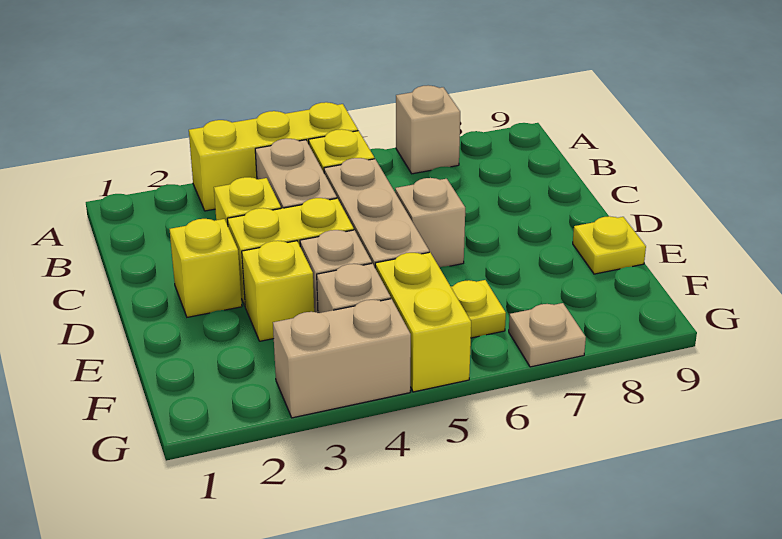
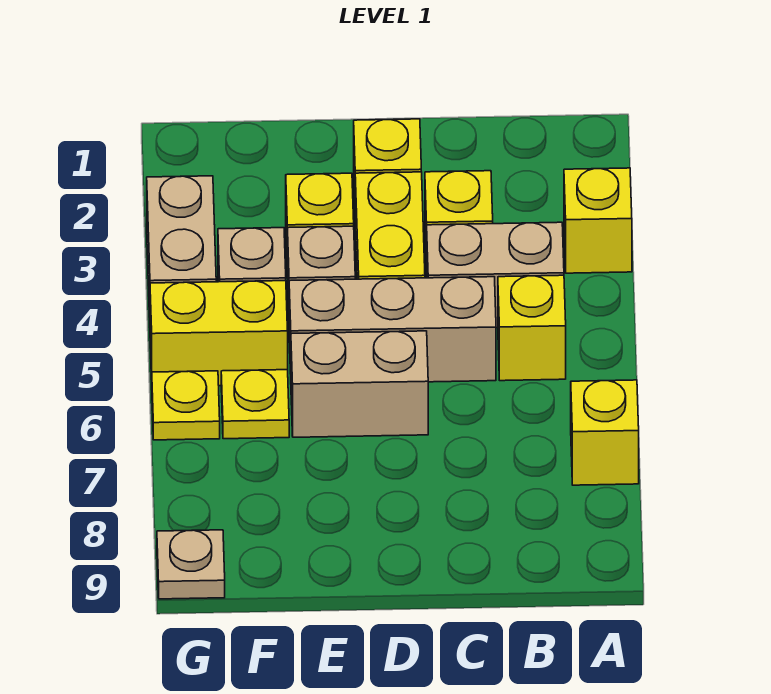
yellow brick A3:A5 level 1 -> yellow brick A3 level 1
tan brick A7 level 1 -> yellow brick A7 level 1
tan brick D6 level 1 -> tan brick D6:E6 level 1
yellow plate E9 level 1 -> yellow plate G6 level 1
tan plate G7 level 1 -> tan plate G9 level 1

